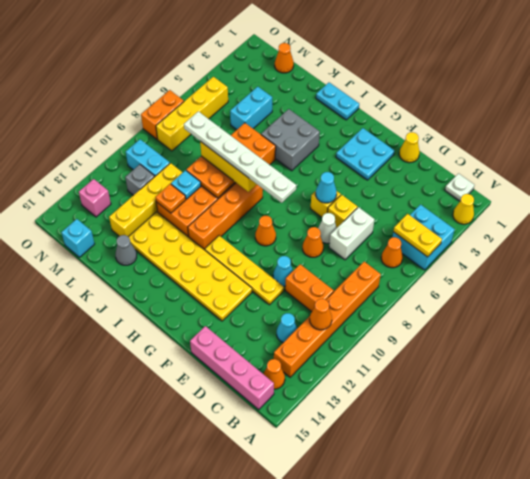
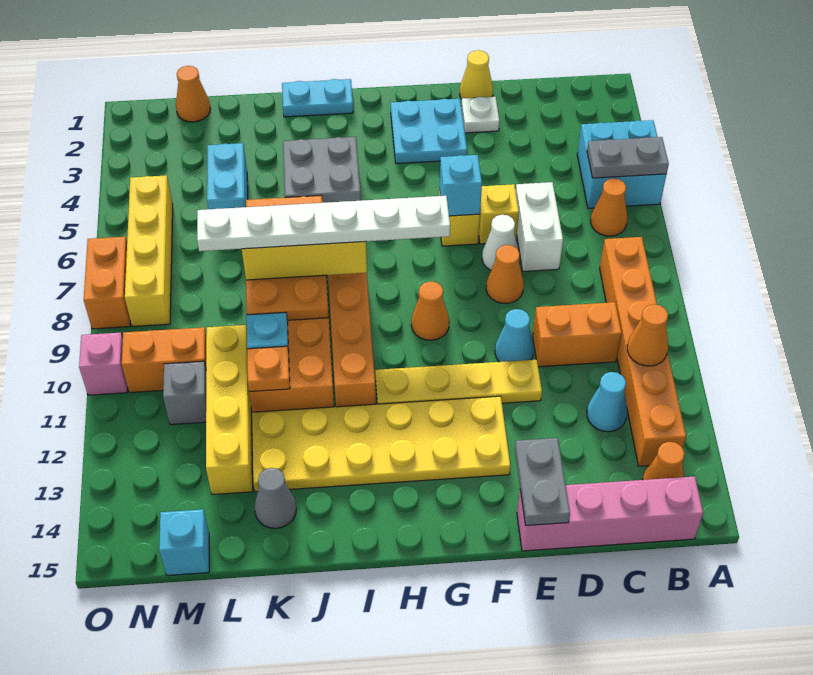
yellow cone A2 level 1 -> none
yellow plate A5:B5 level 2 -> grey plate A5:B5 level 2
white plate B1 level 1 -> white plate E2 level 1
none -> grey plate E14:E15 level 2
cyan cone F6 level 2 -> cyan brick F6 level 2
cyan brick M10:N10 level 1 -> orange brick M10:N10 level 1
pink brick N13 level 1 -> pink brick O10 level 1

